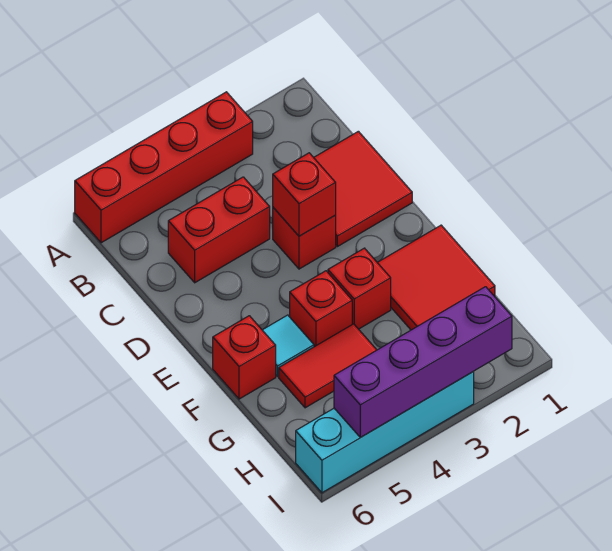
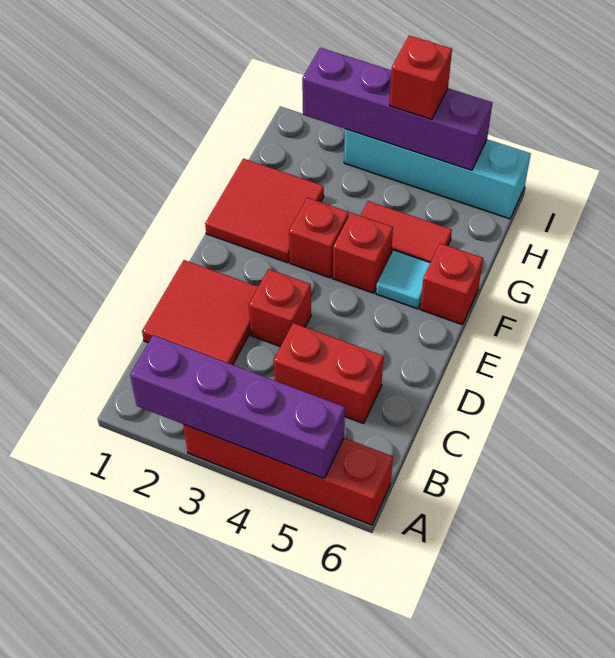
none -> purple brick A2:A5 level 2
red brick D3 level 2 -> red brick I4 level 3

